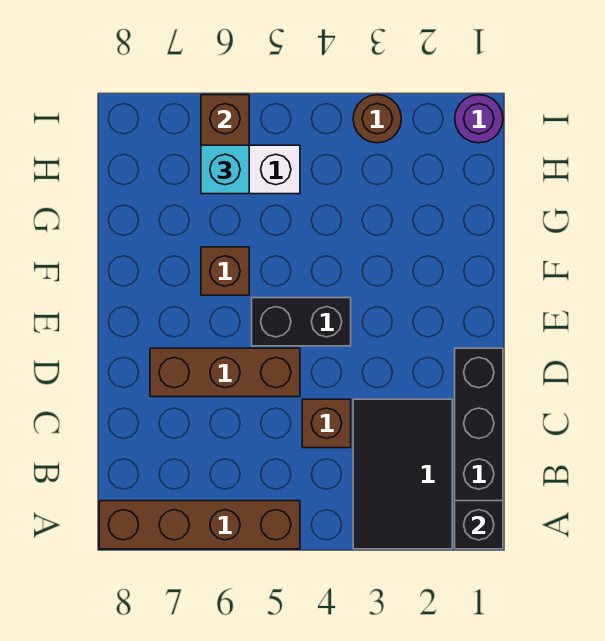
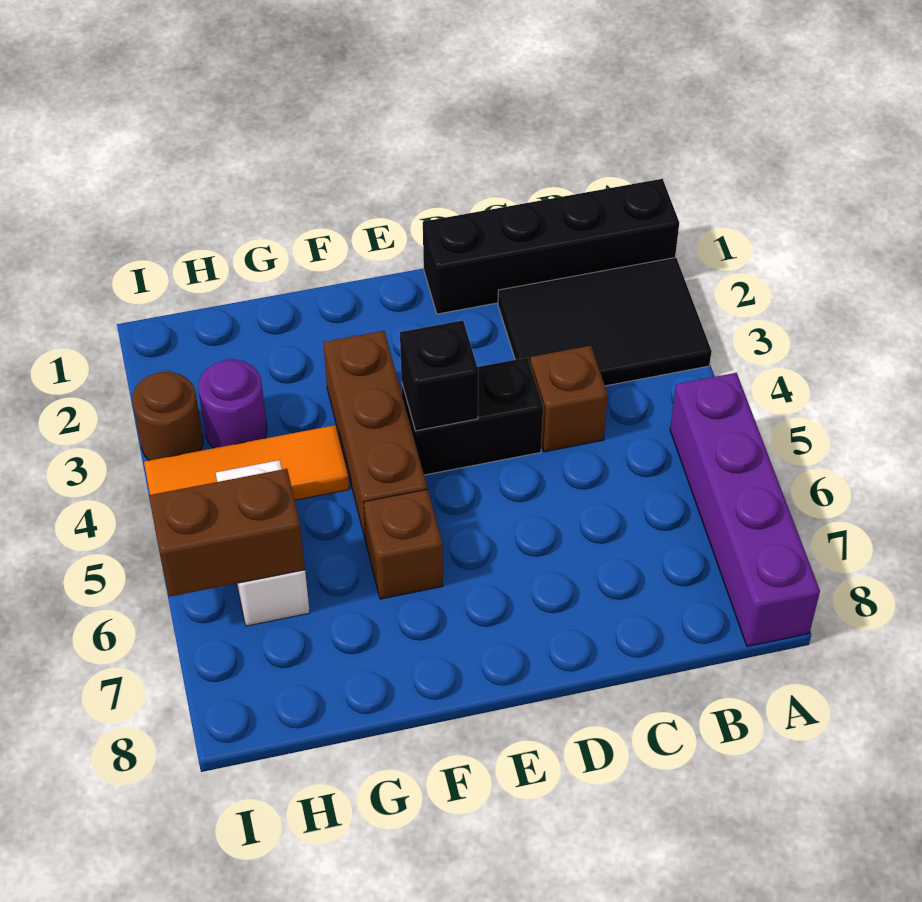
black brick A1 level 2 -> black brick E4 level 2
brown brick A5:A8 level 1 -> purple brick A5:A8 level 1
brown brick D5:D7 level 1 -> brown brick F3:F5 level 1
black brick E4:E5 level 1 -> black brick D4:E4 level 1
none -> orange tile G4:I4 level 1
cyan brick H6 level 3 -> none
purple round brick I1 level 1 -> purple round brick H3 level 1

